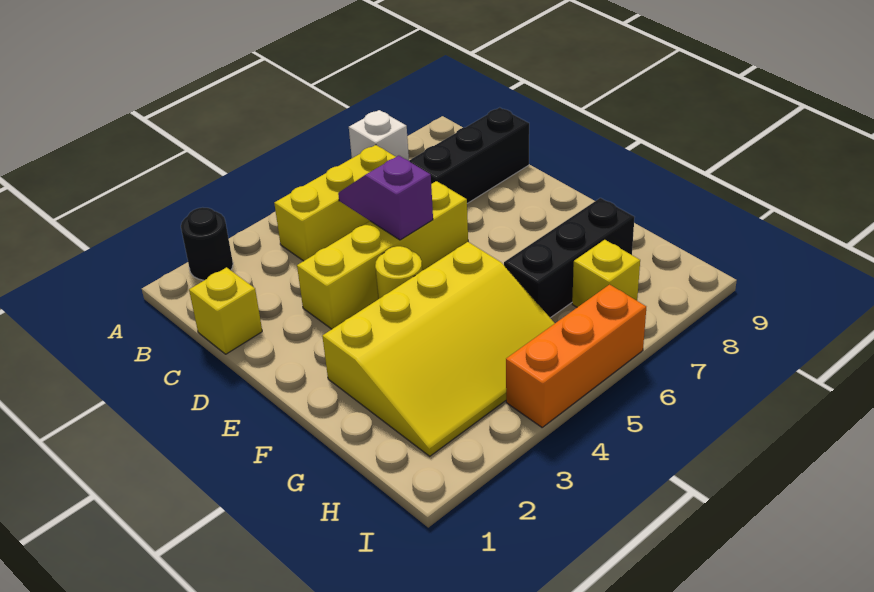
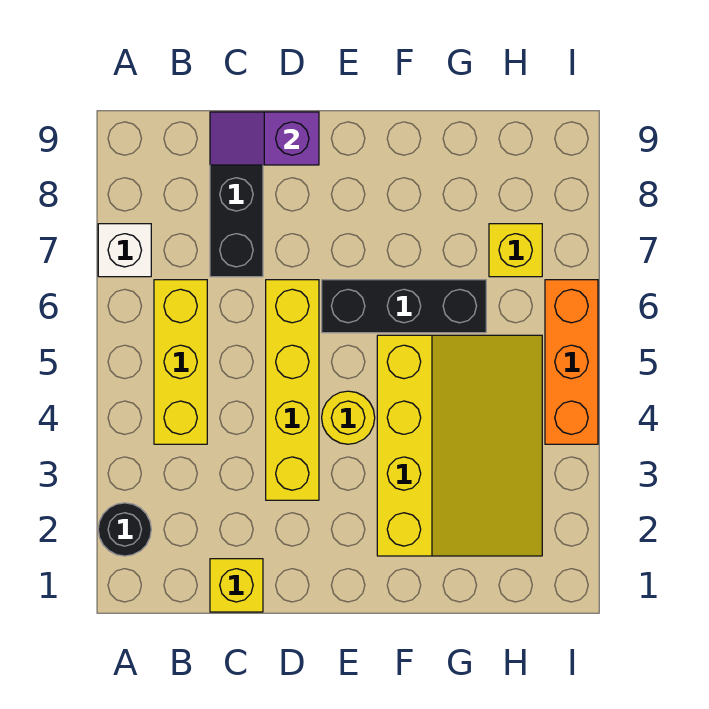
purple slope C5:D5 level 2 top D -> purple slope C9:D9 level 2 top D
black brick G6:G8 level 1 -> black brick E6:G6 level 1

